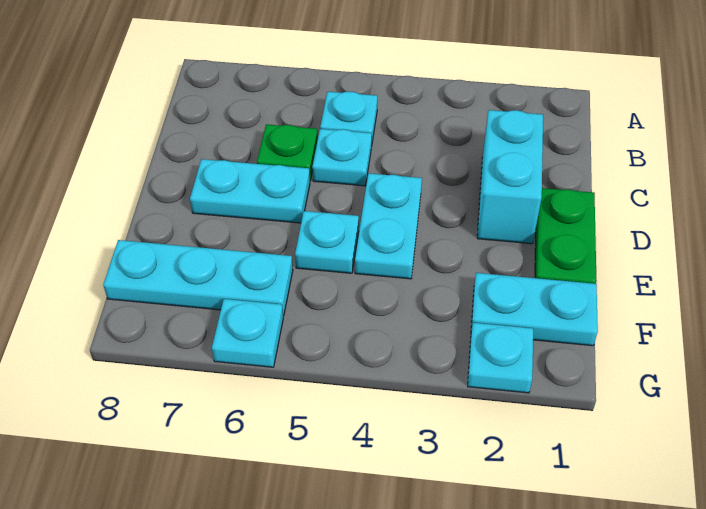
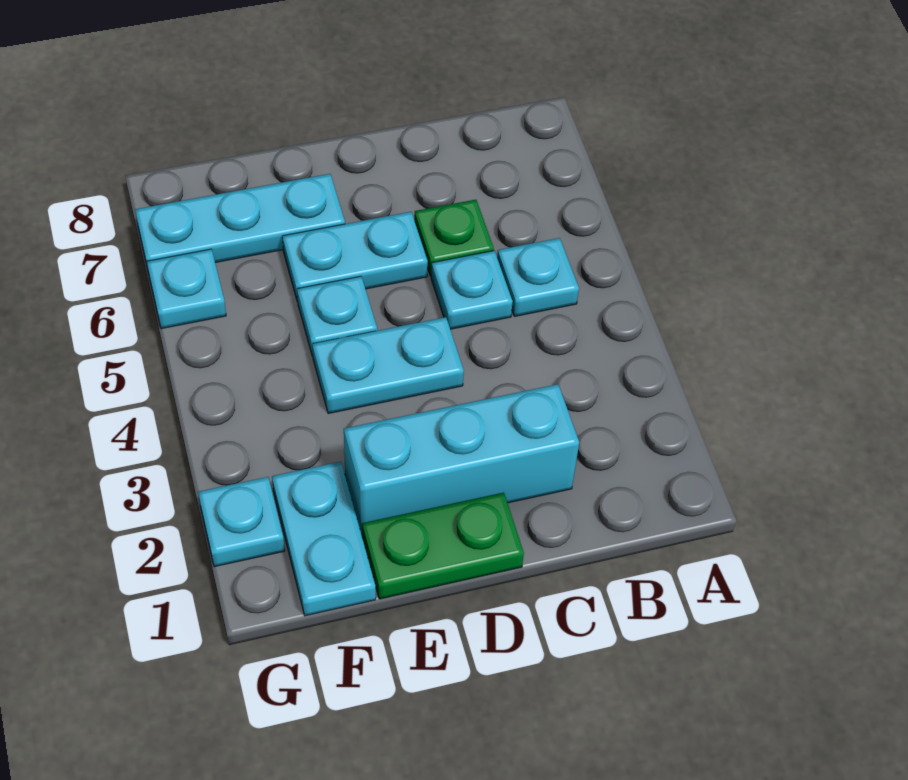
cyan brick C2:D2 level 1 -> cyan brick C2:E2 level 1
cyan plate D6:D7 level 1 -> cyan plate D6:E6 level 1
cyan plate F6:F8 level 1 -> cyan plate E7:G7 level 1

